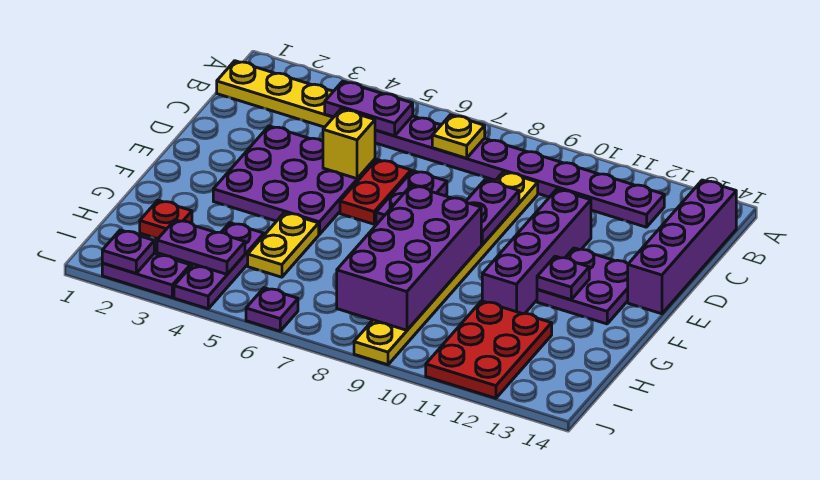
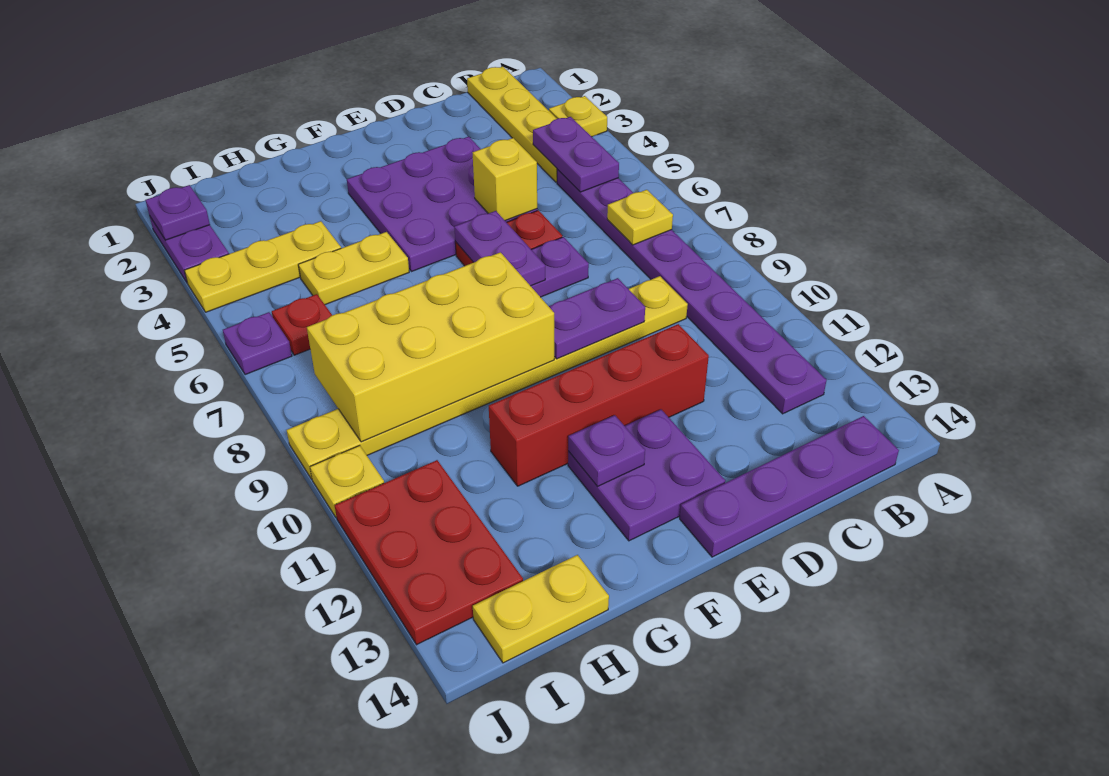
none -> yellow plate A3 level 1
purple brick B14:E14 level 1 -> purple plate B14:E14 level 1
purple brick D11:G11 level 1 -> red brick D11:G11 level 1
purple brick F8:I9 level 2 -> yellow brick F8:I9 level 2
red plate H2 level 1 -> red plate I6 level 1
purple plate H4:J4 level 1 -> yellow plate H4:J4 level 1
red plate H11:J12 level 1 -> red plate I11:J13 level 1
none -> yellow plate H14:I14 level 1
purple plate I3:I4 level 2 -> purple plate E6:E7 level 2
none -> yellow plate J10 level 1

